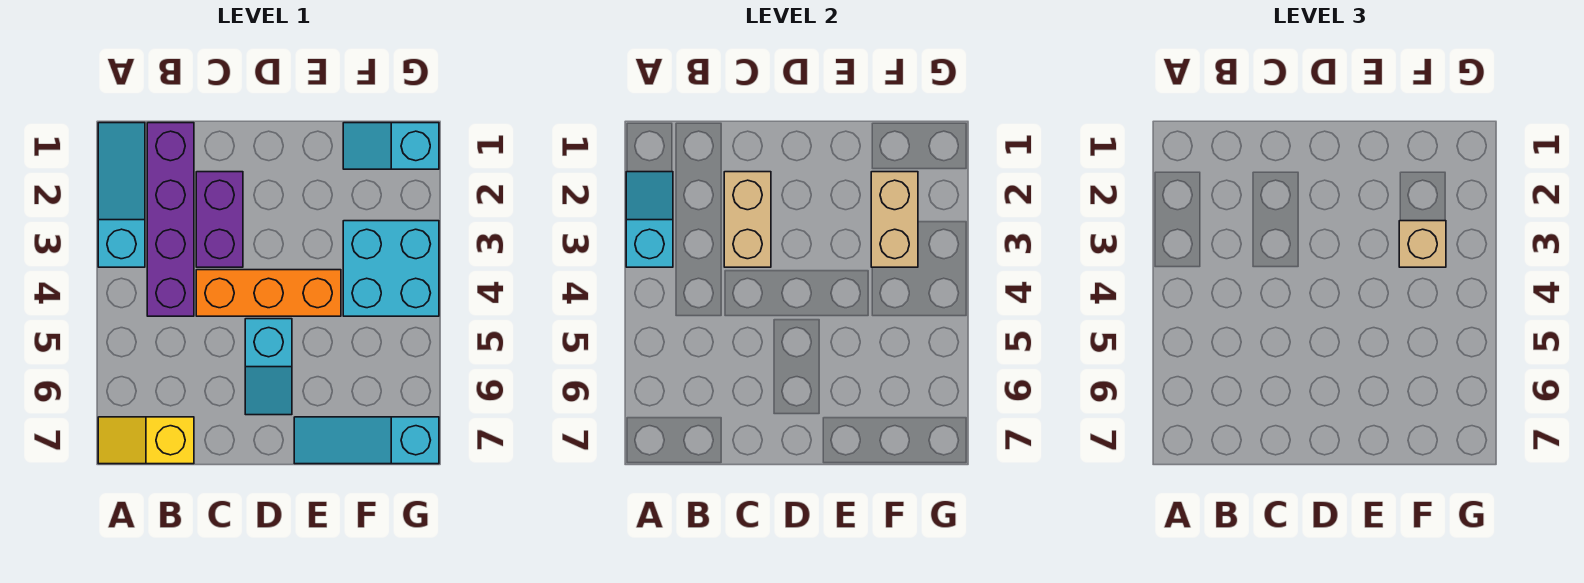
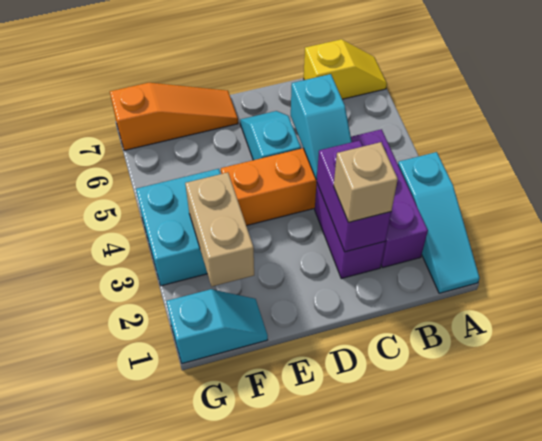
cyan slope A2:A3 level 2 top 3 -> cyan slope C4:C5 level 2 top 5
purple brick B1:B4 level 1 -> purple brick B2:B4 level 1
tan brick C2:C3 level 2 -> purple brick C2:C3 level 2
cyan slope E7:G7 level 1 top G -> orange slope E7:G7 level 1 top G
tan brick F3 level 3 -> tan brick C2 level 3

